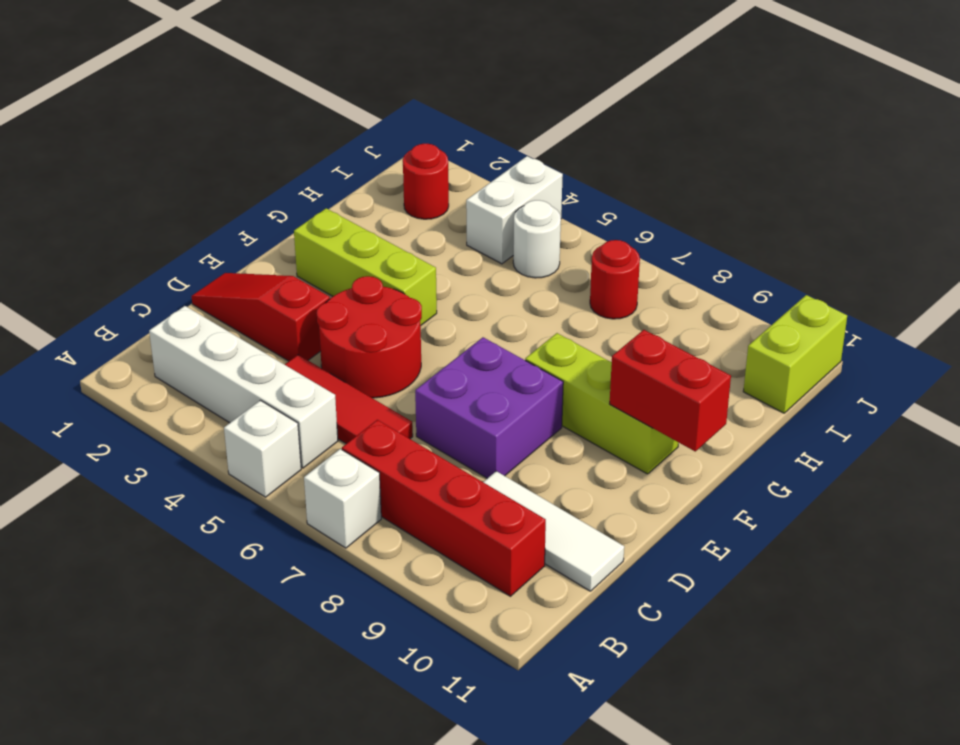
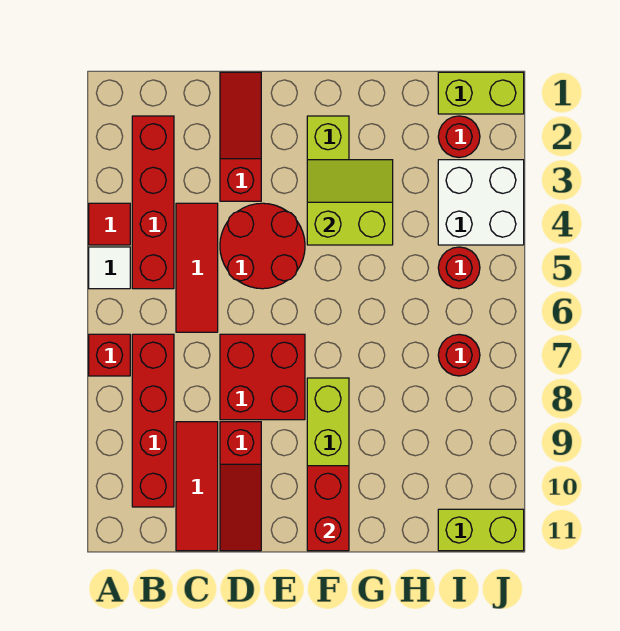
none -> red tile A4 level 1
white brick A5 level 1 -> white tile A5 level 1
white brick A7 level 1 -> red brick A7 level 1
white brick B2:B5 level 1 -> red brick B2:B5 level 1
white tile C9:C11 level 1 -> red tile C9:C11 level 1
purple brick D7:E8 level 1 -> red brick D7:E8 level 1
none -> red slope D9:D11 level 1 top 9
none -> lime slope F3:G4 level 2 top 4
none -> lime brick I1:J1 level 1
white brick I4:J4 level 1 -> white brick I3:J4 level 1
white round brick I5 level 1 -> red round brick I5 level 1

